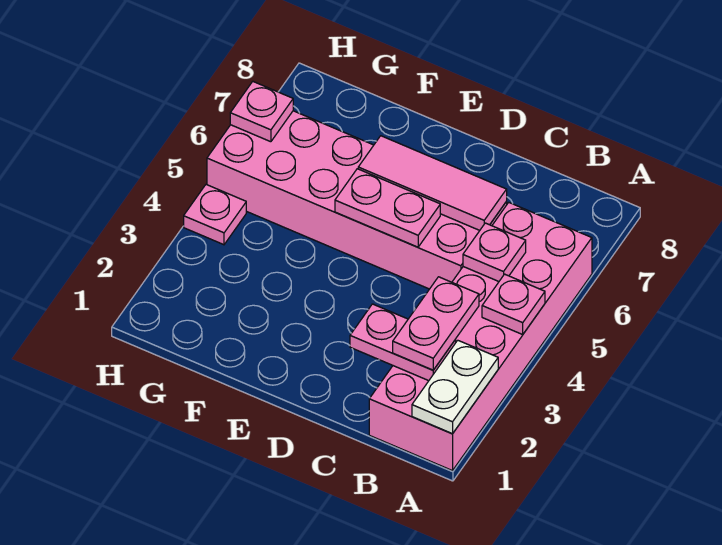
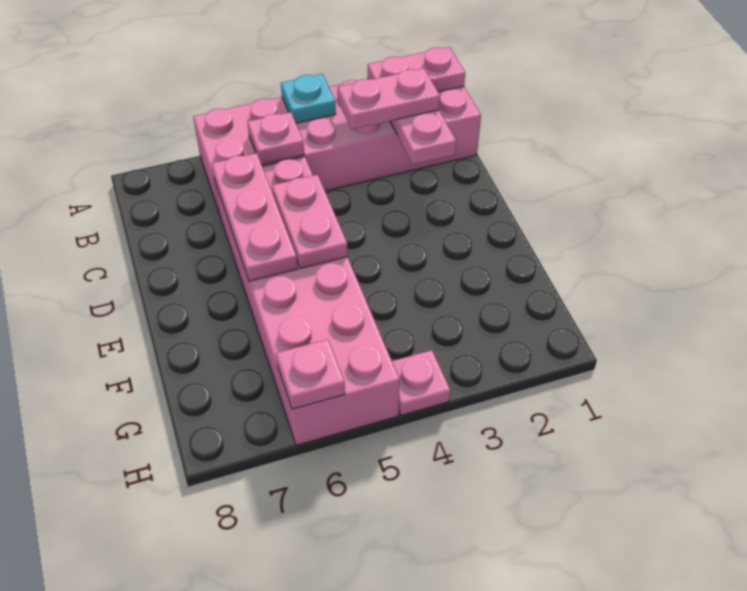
white plate A1:A2 level 2 -> pink plate A1:A2 level 2
pink plate A4 level 2 -> cyan plate A4 level 2
pink tile C6:E6 level 2 -> pink plate C6:E6 level 2

